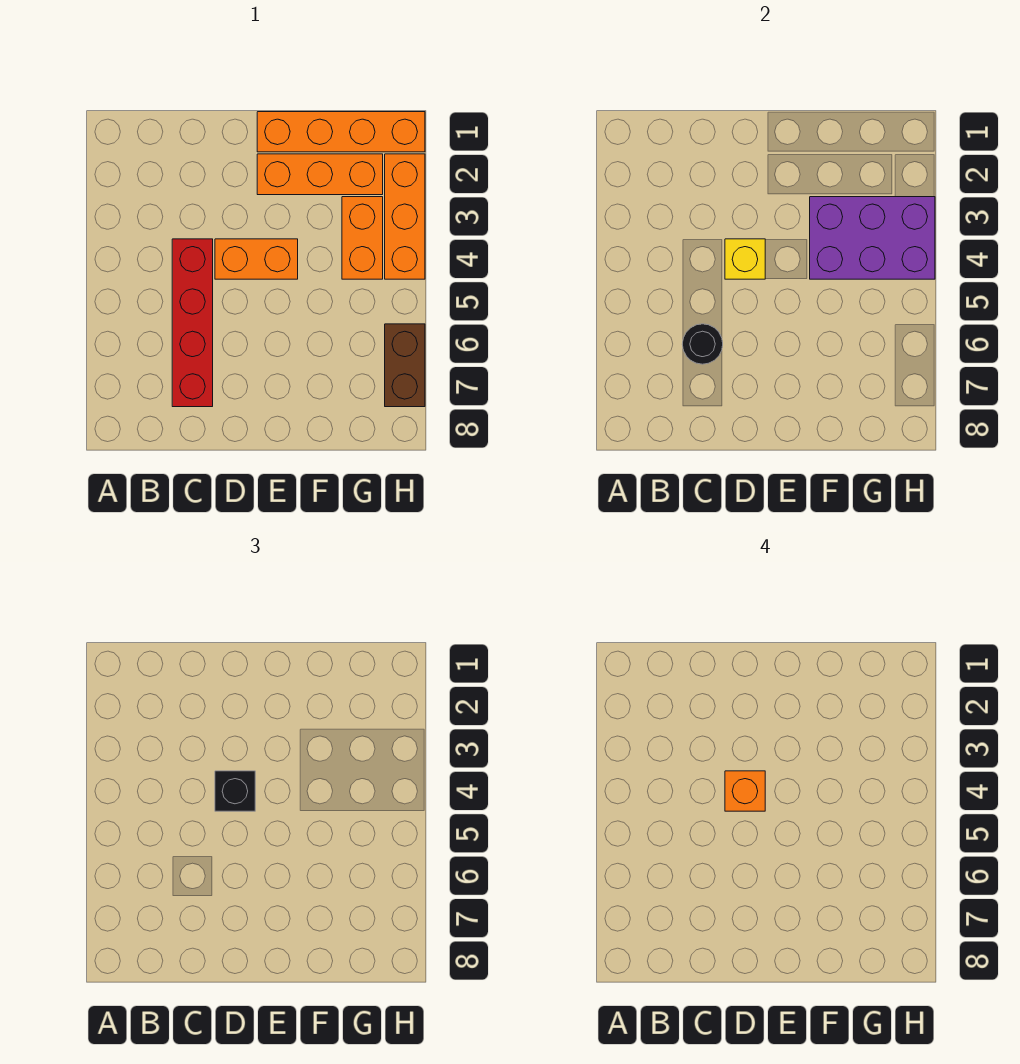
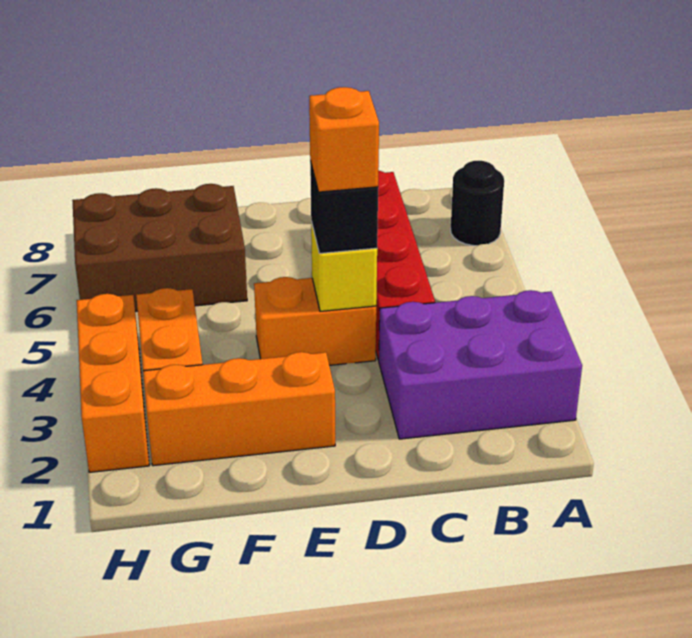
black round brick C6 level 2 -> black round brick A7 level 1
orange brick E1:H1 level 1 -> none
purple brick F3:H4 level 2 -> purple brick A2:C3 level 1
brown brick H6:H7 level 1 -> brown brick F6:H7 level 1

